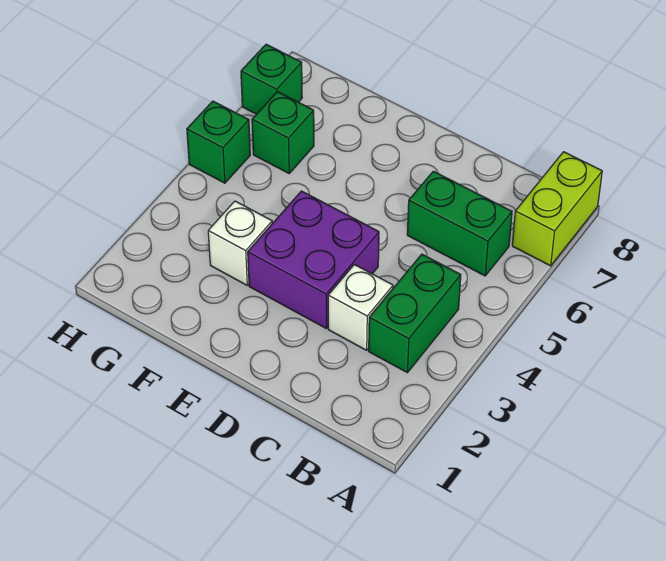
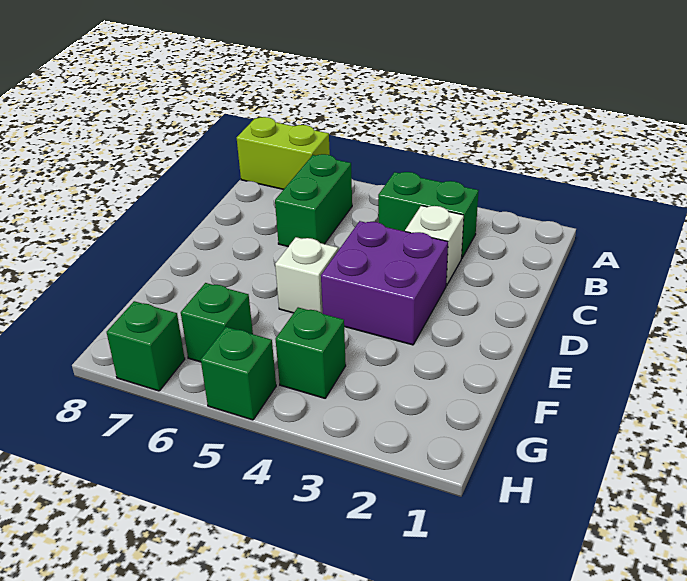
white brick F3 level 1 -> white brick E5 level 1
none -> green brick G4 level 1

